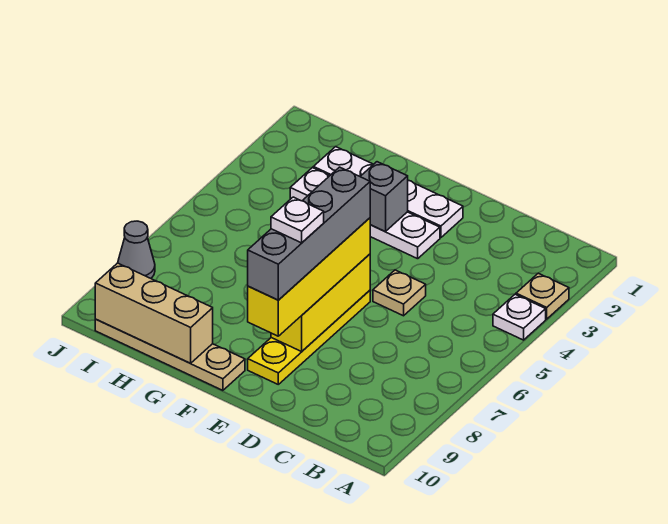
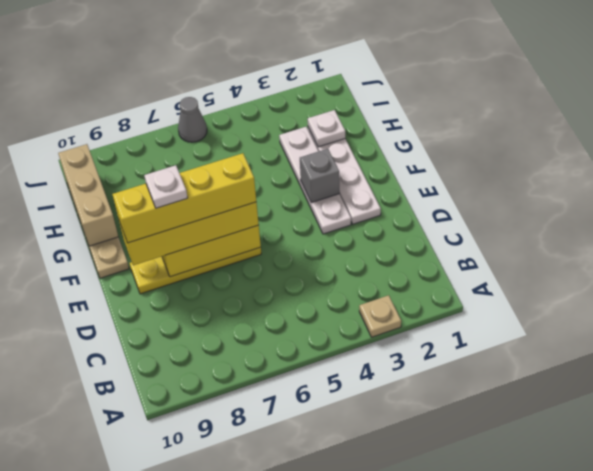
white plate A4 level 1 -> white plate H2 level 2
tan plate D5 level 1 -> none
grey brick E6:E9 level 4 -> yellow brick E6:E9 level 4
grey cone J8 level 1 -> grey cone J6 level 1

